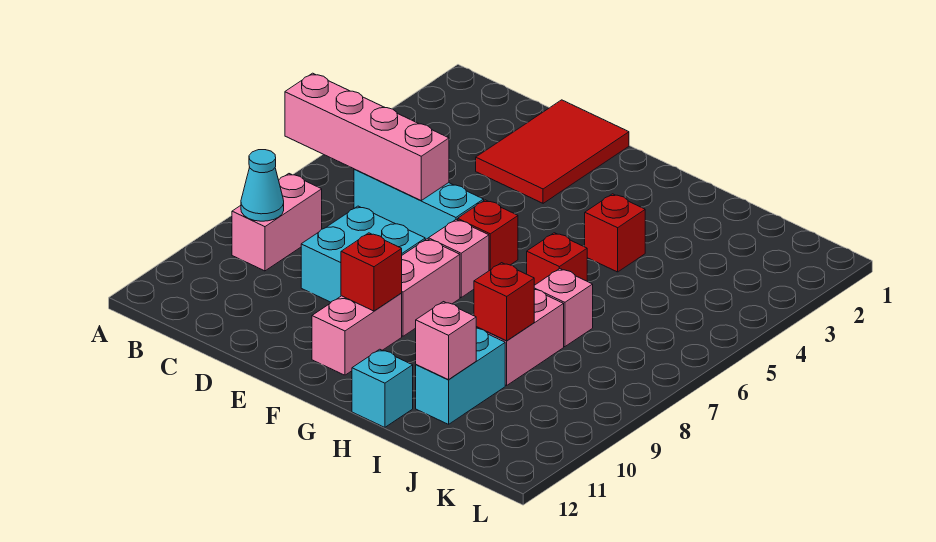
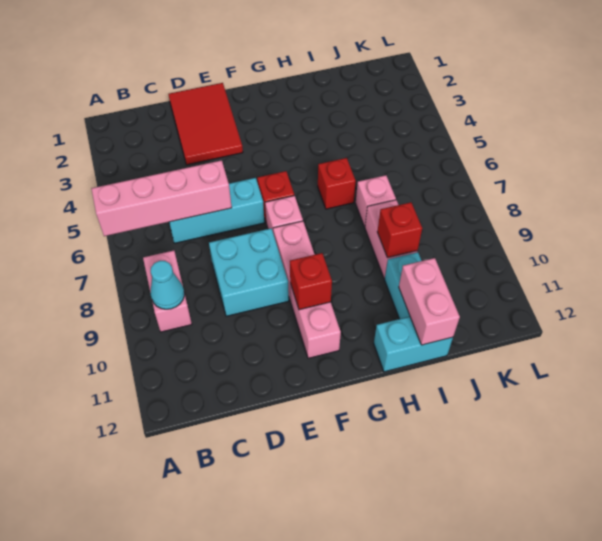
red brick H4 level 1 -> none
cyan brick H12 level 1 -> cyan brick H12:I12 level 1
pink brick I11 level 2 -> pink brick I11:I12 level 2

